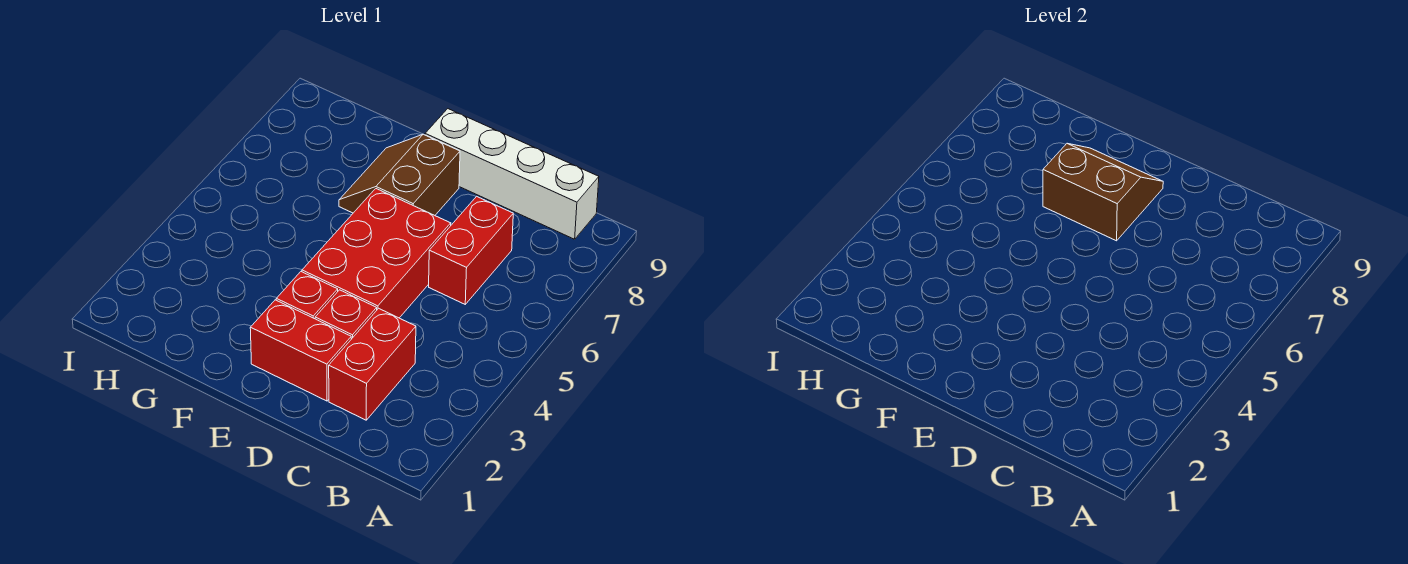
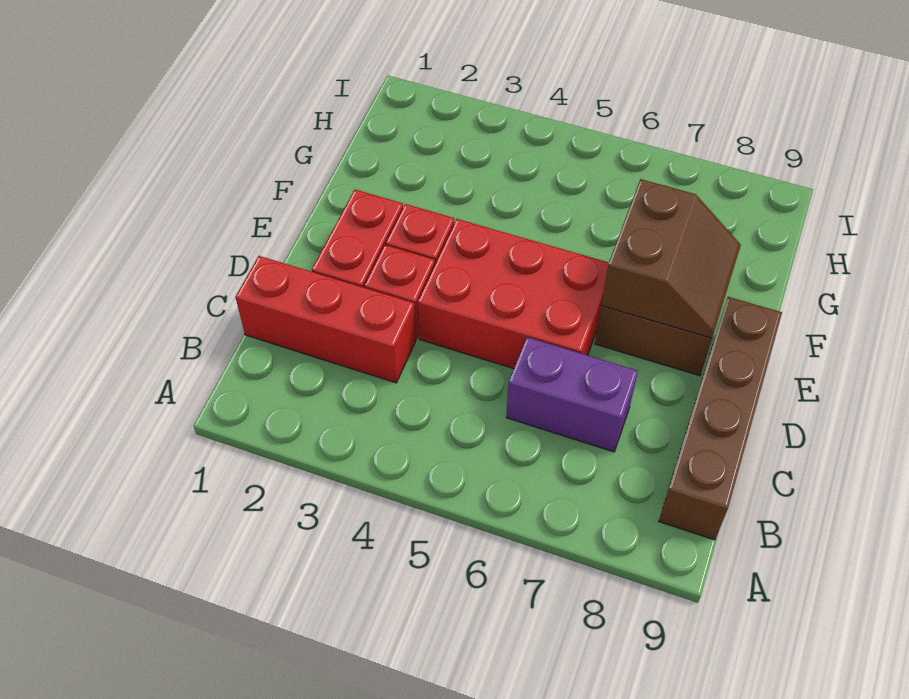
white brick B9:E9 level 1 -> brown brick B9:E9 level 1
red brick C2:C3 level 1 -> red brick C1:C3 level 1
red brick C6:C7 level 1 -> purple brick C6:C7 level 1

